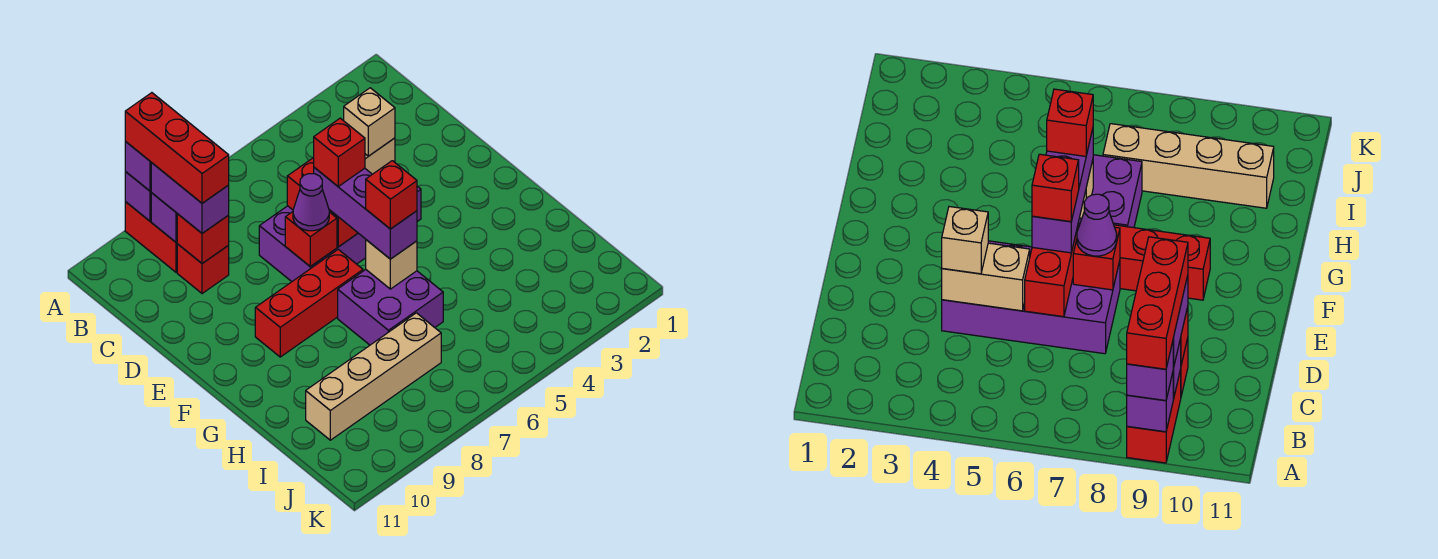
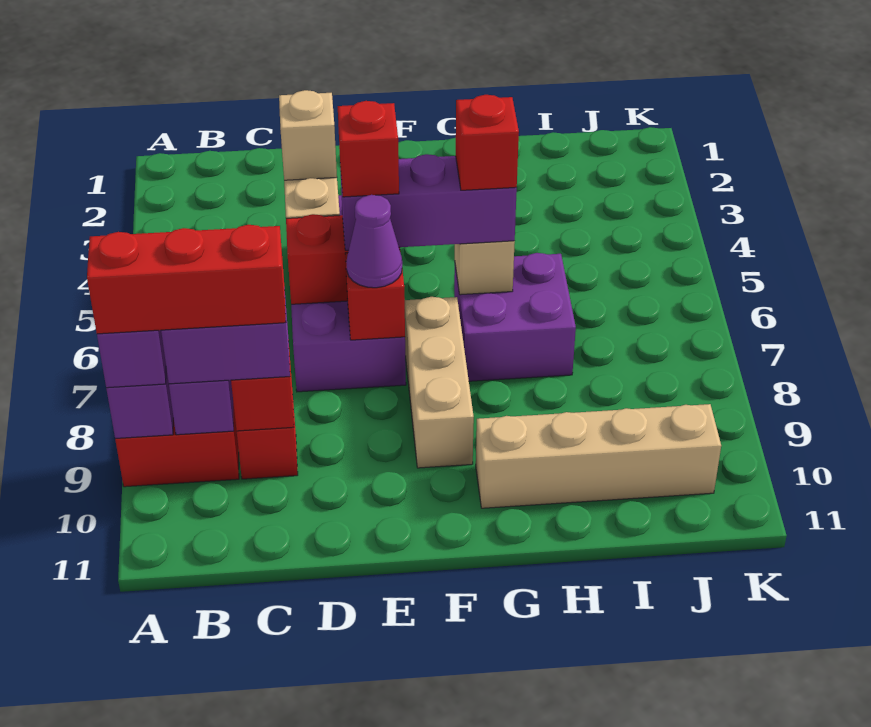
red brick F7:F9 level 1 -> tan brick F7:F9 level 1
tan brick I7:I10 level 1 -> tan brick G10:J10 level 1

